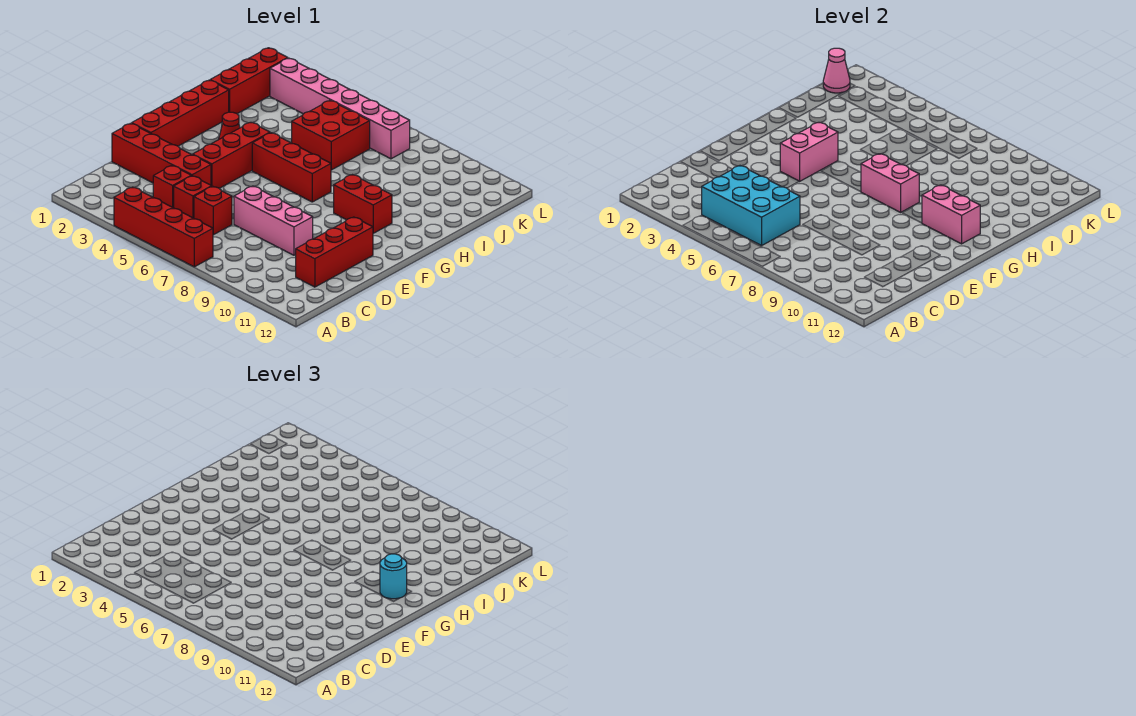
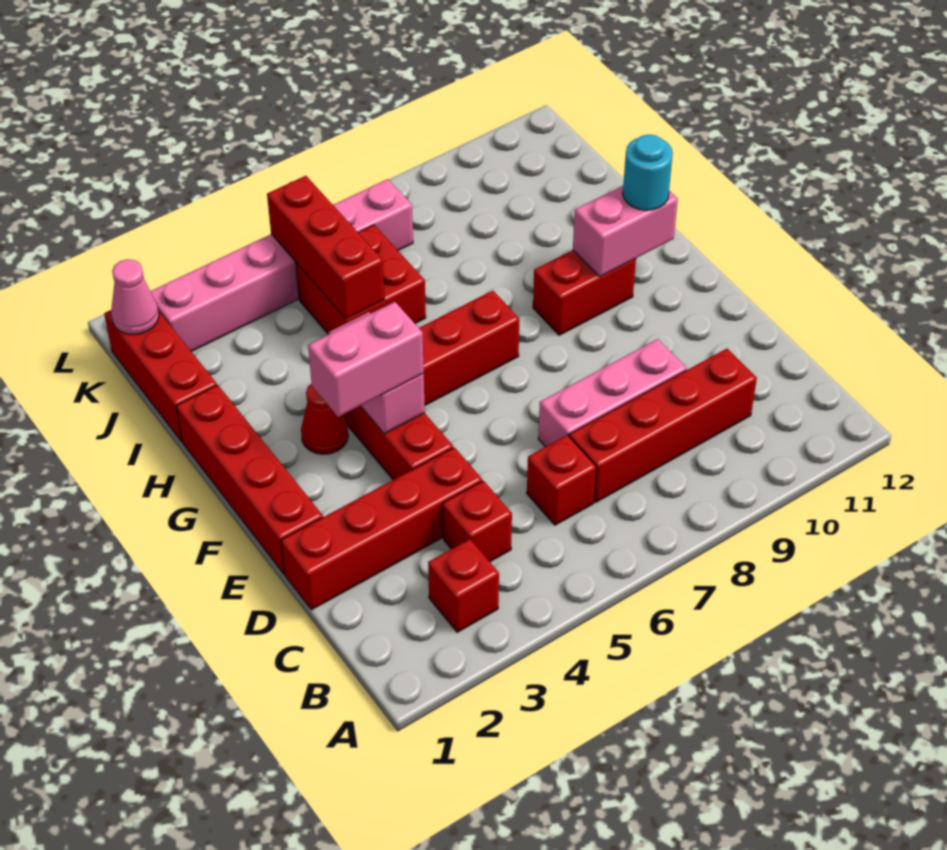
red brick A4:A7 level 1 -> red brick C7:C10 level 1
cyan brick B4:C6 level 2 -> none
red brick C5 level 1 -> red brick B3 level 1
red brick C11:E11 level 1 -> red brick I5:K5 level 2
pink brick G7:G8 level 2 -> pink brick F3:F4 level 3

